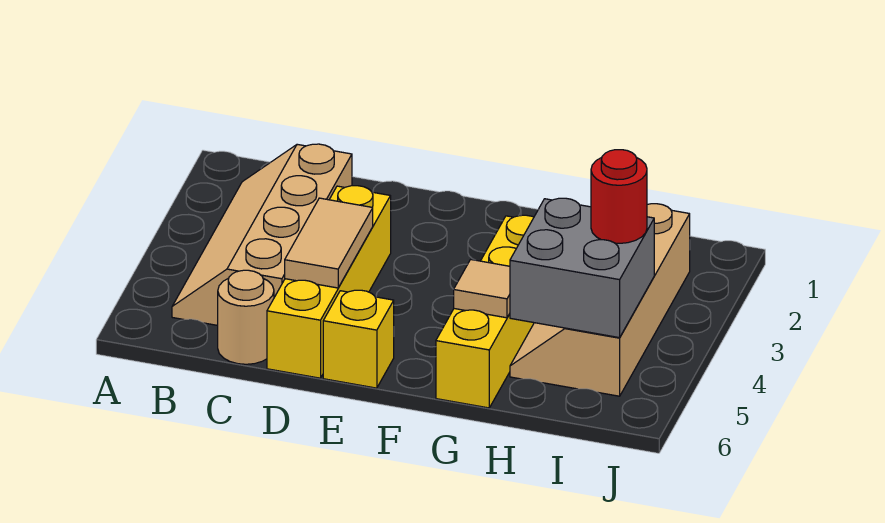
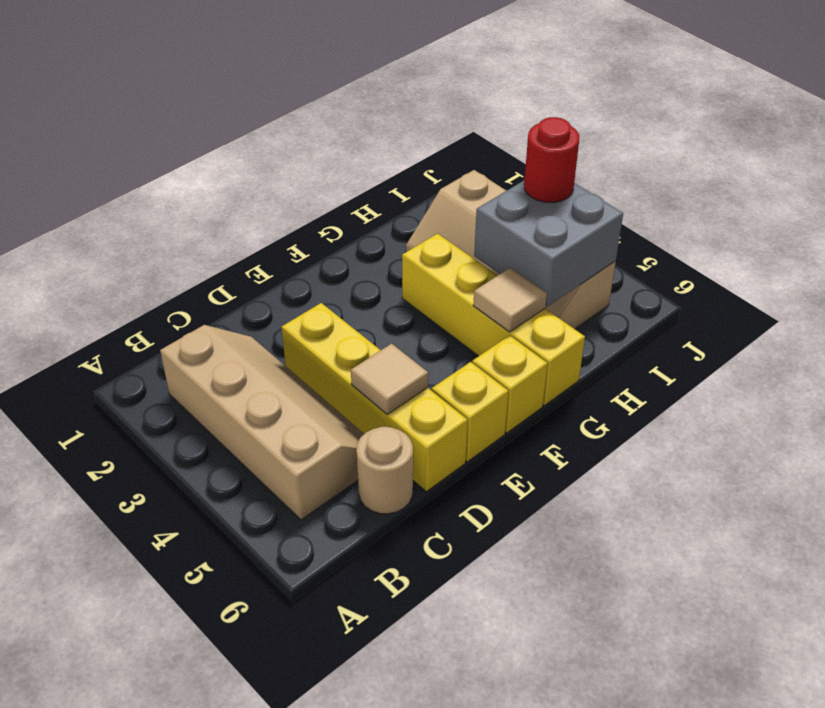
tan slope B2:C5 level 1 top C -> tan slope B2:C5 level 1 top B
tan tile D4:D5 level 2 -> tan tile D5 level 2
none -> yellow brick F6 level 1

